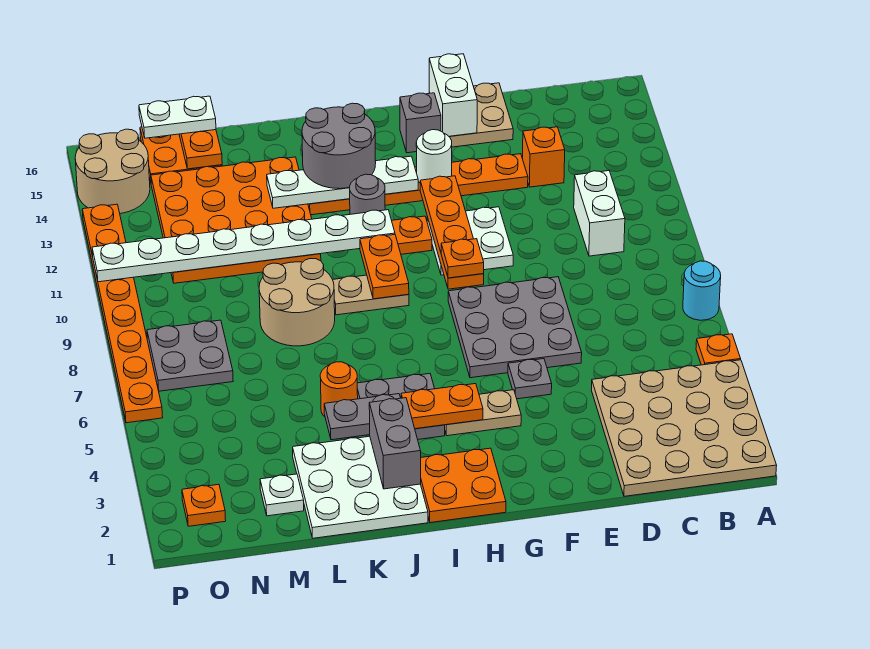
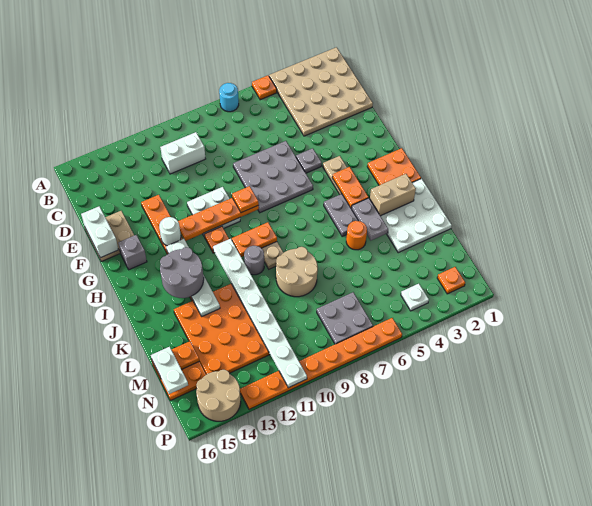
orange brick D13 level 1 -> none
white brick F15:F16 level 2 -> white brick E16:F16 level 2
grey round brick I12 level 1 -> grey round brick J10 level 1
grey brick J2:J3 level 2 -> tan brick J2:J3 level 2
white plate M2 level 1 -> white plate O4 level 1

